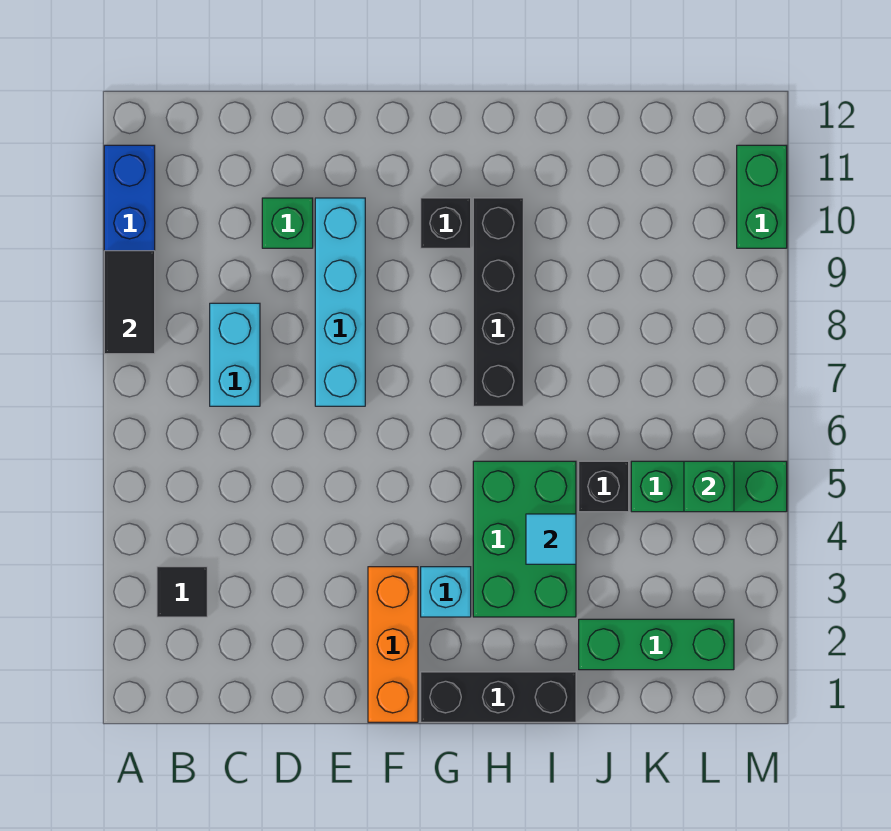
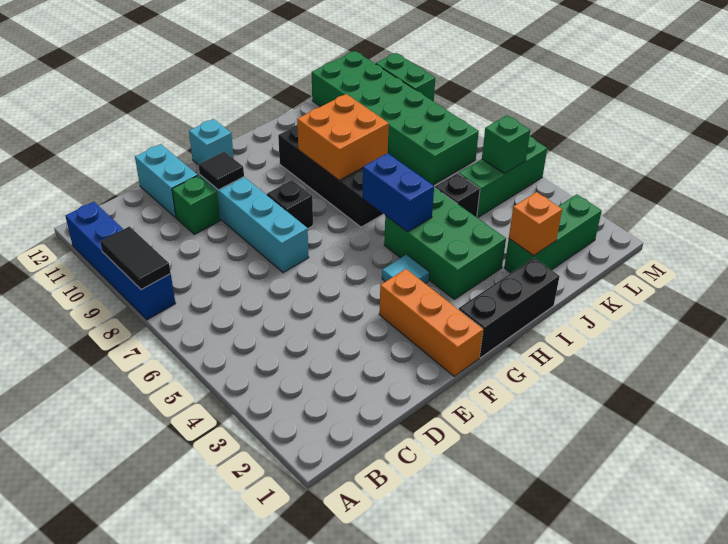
black tile B3 level 1 -> black tile E10 level 2
cyan brick C7:C8 level 1 -> cyan brick D11:D12 level 1
cyan brick G3 level 1 -> cyan brick F12 level 1
black brick G10 level 1 -> black brick F8 level 1
none -> blue brick H5:H6 level 2
none -> orange brick H8:I9 level 2
cyan tile I4 level 2 -> cyan tile G4 level 1
none -> orange brick J2 level 2
none -> green brick K7:L12 level 1

